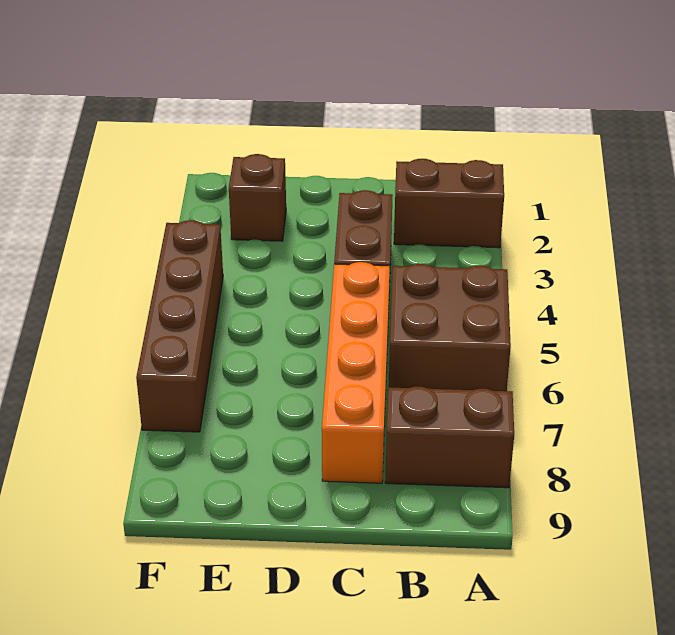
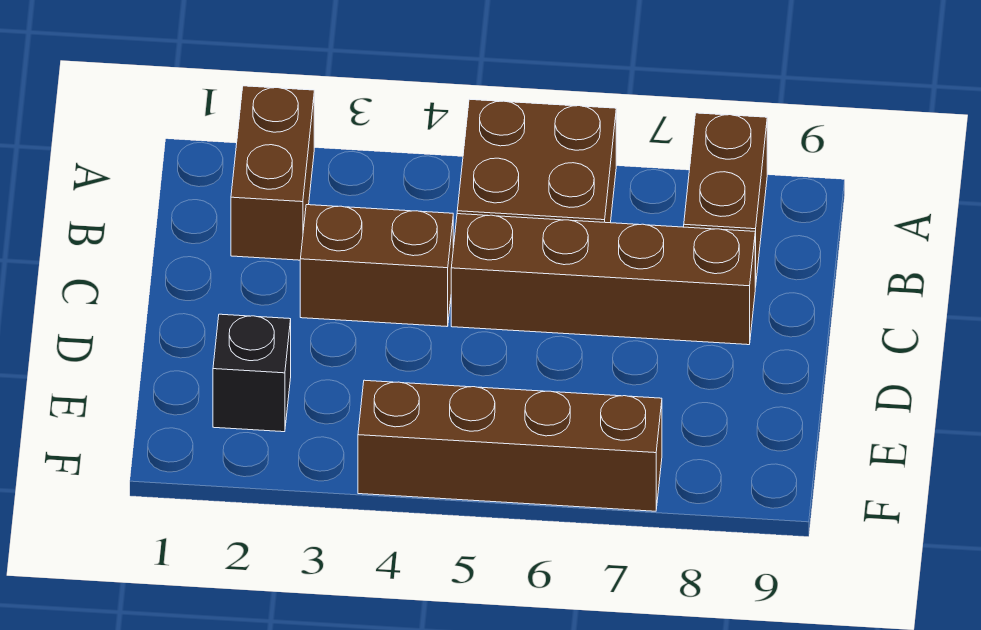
orange brick C5:C8 level 1 -> brown brick C5:C8 level 1
brown brick E2 level 1 -> black brick E2 level 1

